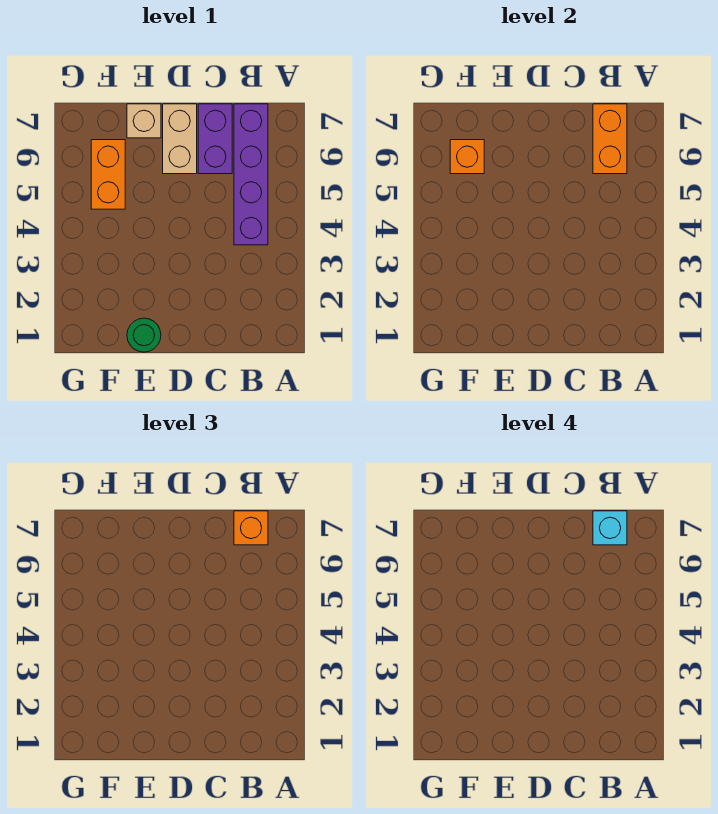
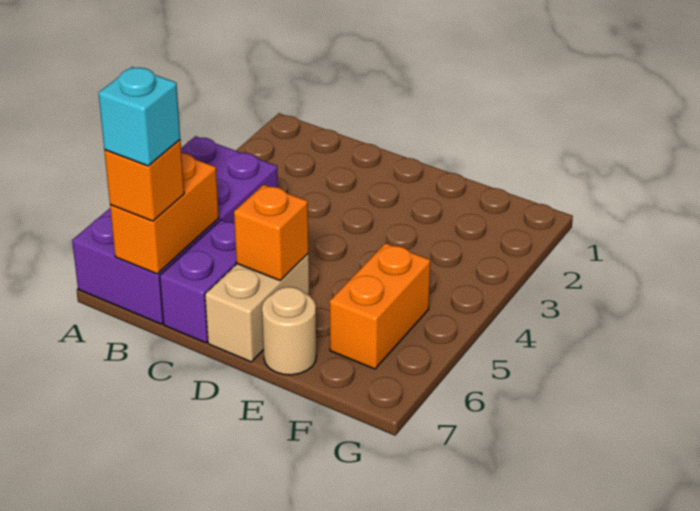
purple brick B4:B7 level 1 -> purple brick A4:B7 level 1
green round brick E1 level 1 -> none
tan brick E7 level 1 -> tan round brick E7 level 1
orange brick F6 level 2 -> orange brick D6 level 2

